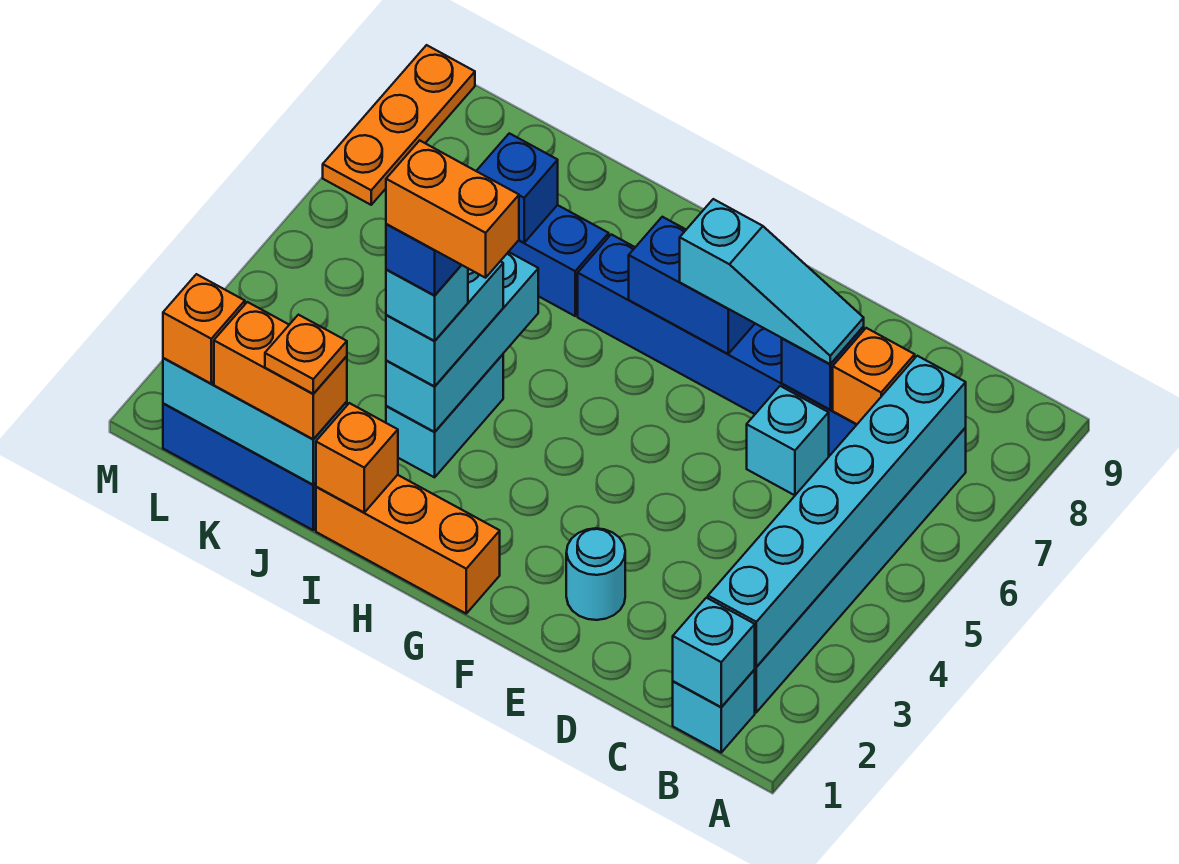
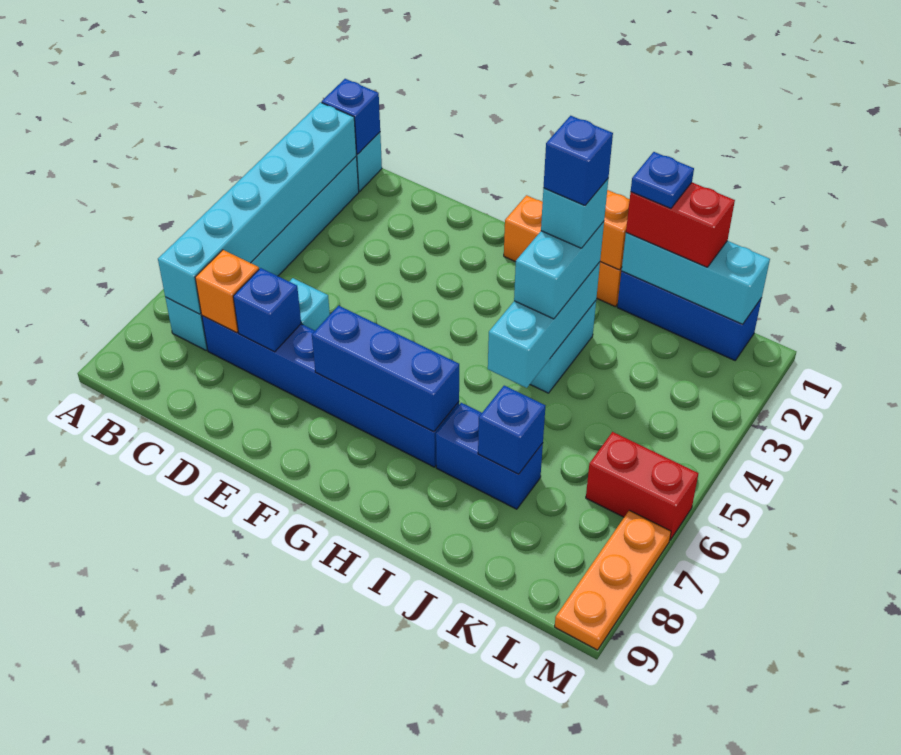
cyan brick B1 level 2 -> blue brick B1 level 2
cyan slope D7:F7 level 3 top F -> none
cyan round brick E2 level 1 -> none
blue brick F7:G7 level 2 -> blue brick F7:H7 level 2
orange brick H3:I3 level 6 -> none
orange brick J1:K1 level 3 -> red brick J1:K1 level 3
orange plate J1 level 4 -> blue plate J1 level 4
orange brick L1 level 3 -> none
none -> red brick L6:M6 level 1

